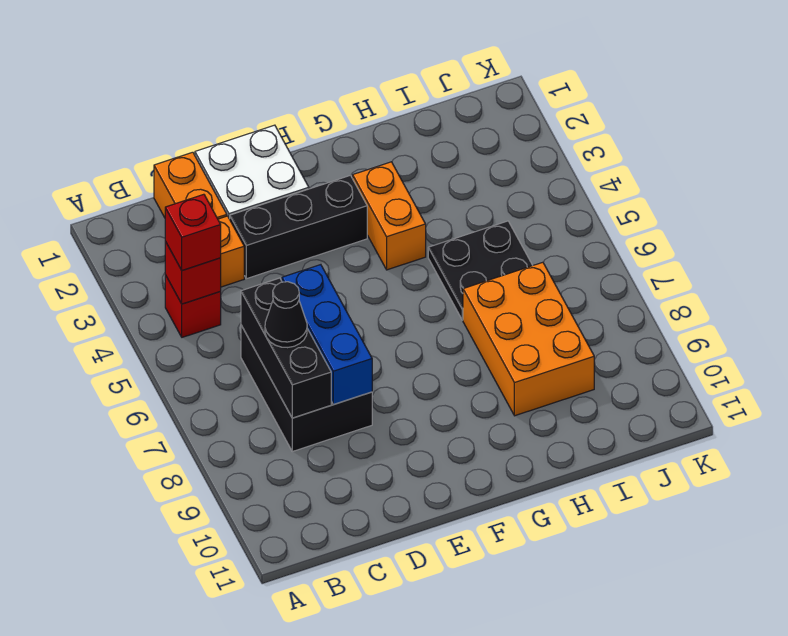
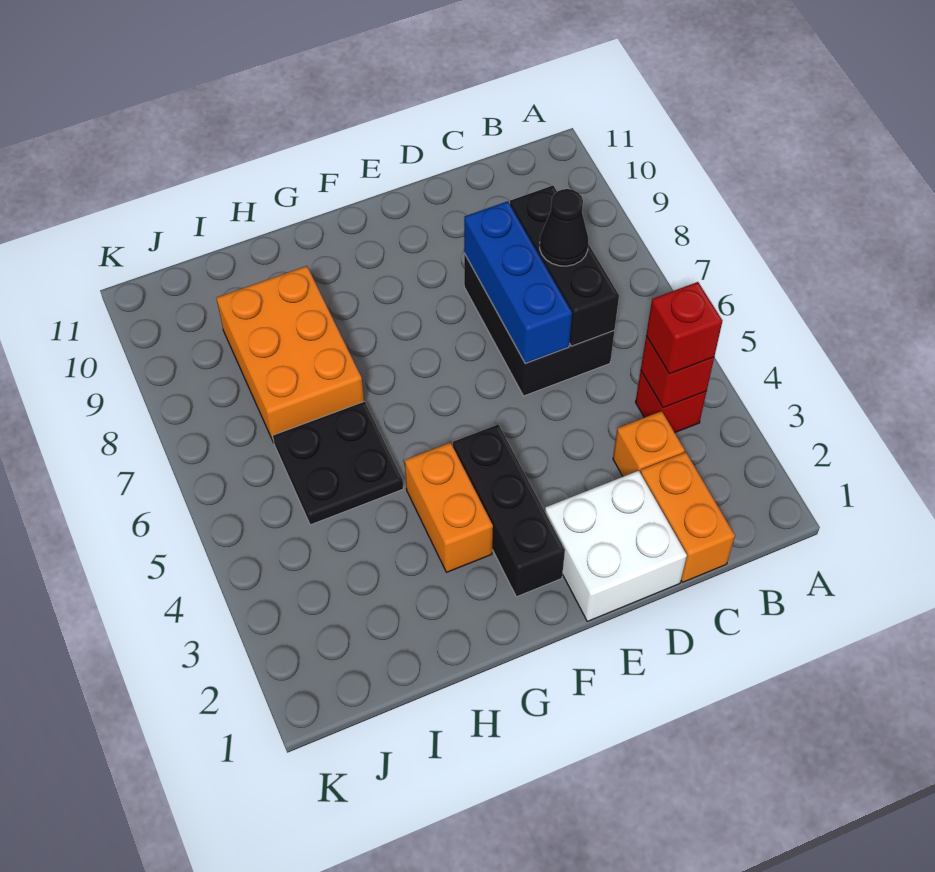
black brick D3:F3 level 1 -> black brick F2:F4 level 1

